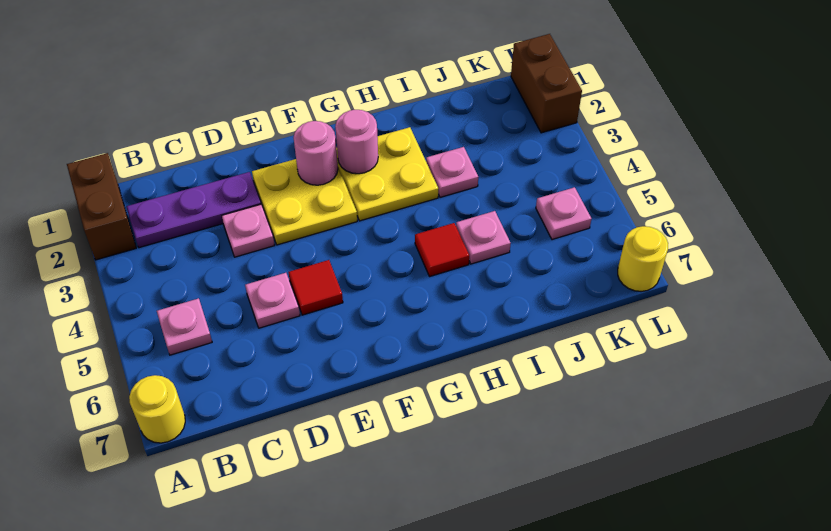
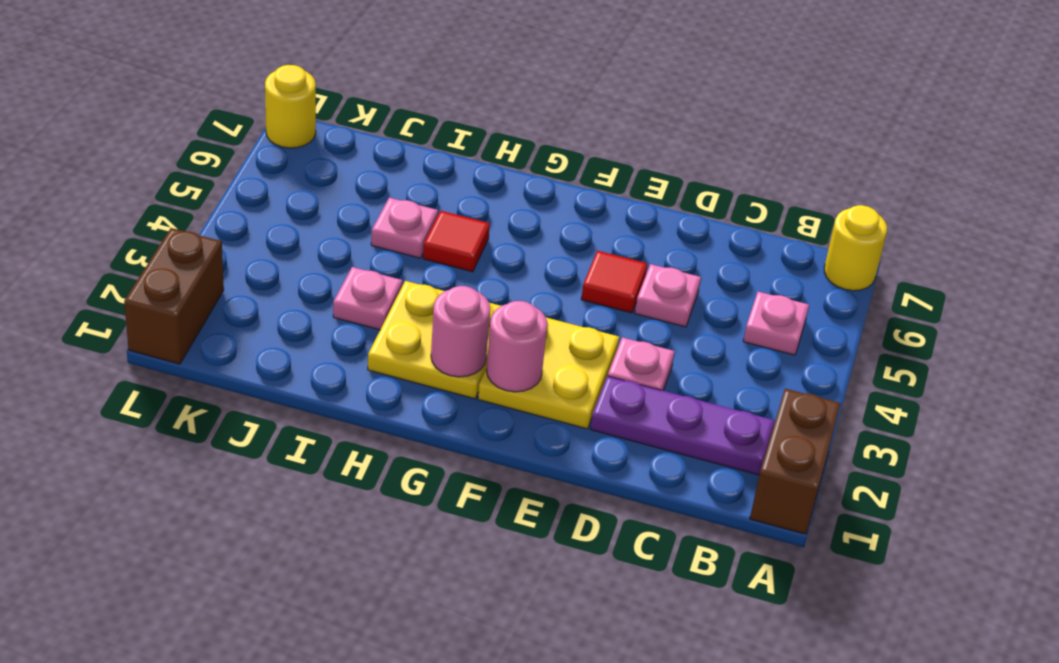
pink plate K5 level 1 -> none

